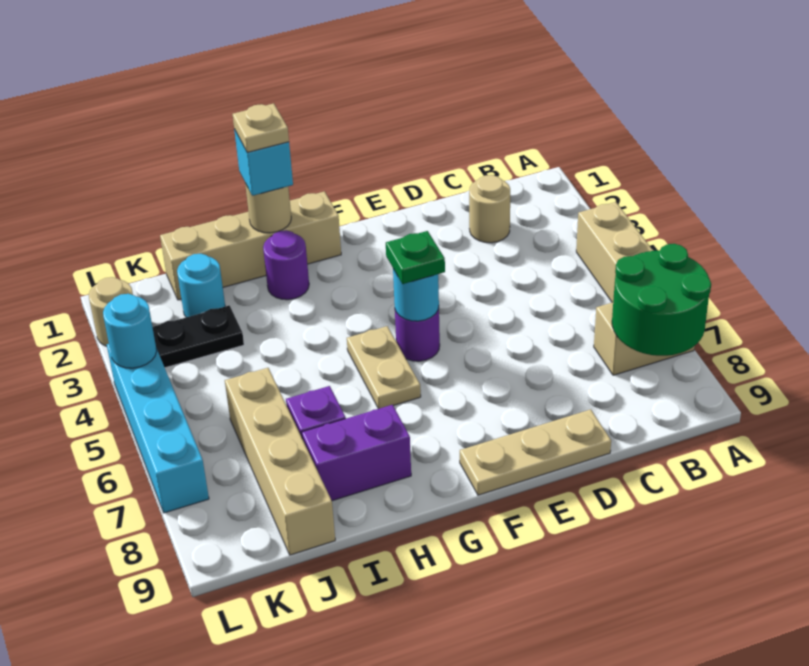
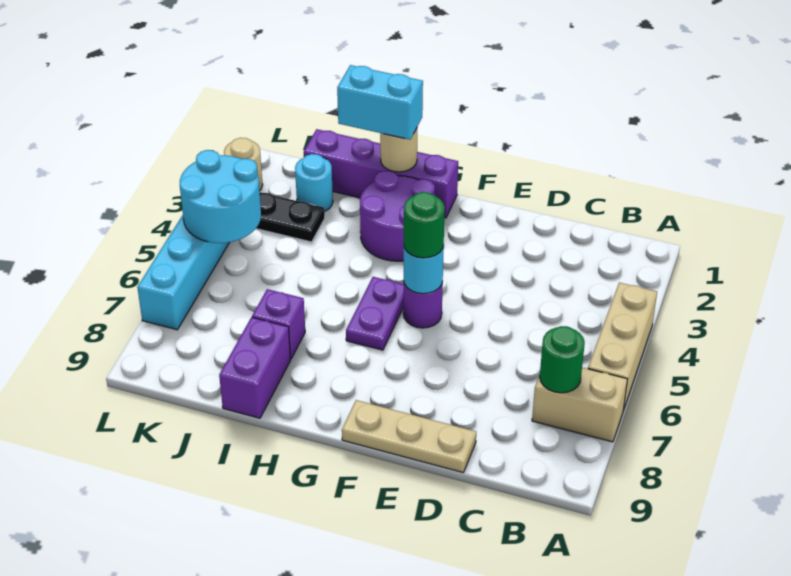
green round brick A7:B8 level 2 -> green round brick B7 level 2
tan round brick C2 level 1 -> none
green plate F5 level 3 -> green round brick F5 level 3
tan brick G1:J1 level 1 -> purple brick G1:J1 level 1
tan plate G5:G6 level 1 -> purple plate G5:G6 level 1
cyan brick H1 level 3 -> cyan brick H1:I1 level 3
tan plate H1 level 4 -> none
purple round brick H2 level 1 -> purple round brick G2:H3 level 1
purple brick H8:I8 level 1 -> purple brick I8:I9 level 1
tan brick J6:J9 level 1 -> none
cyan round brick L4 level 2 -> cyan round brick K4:L5 level 2

